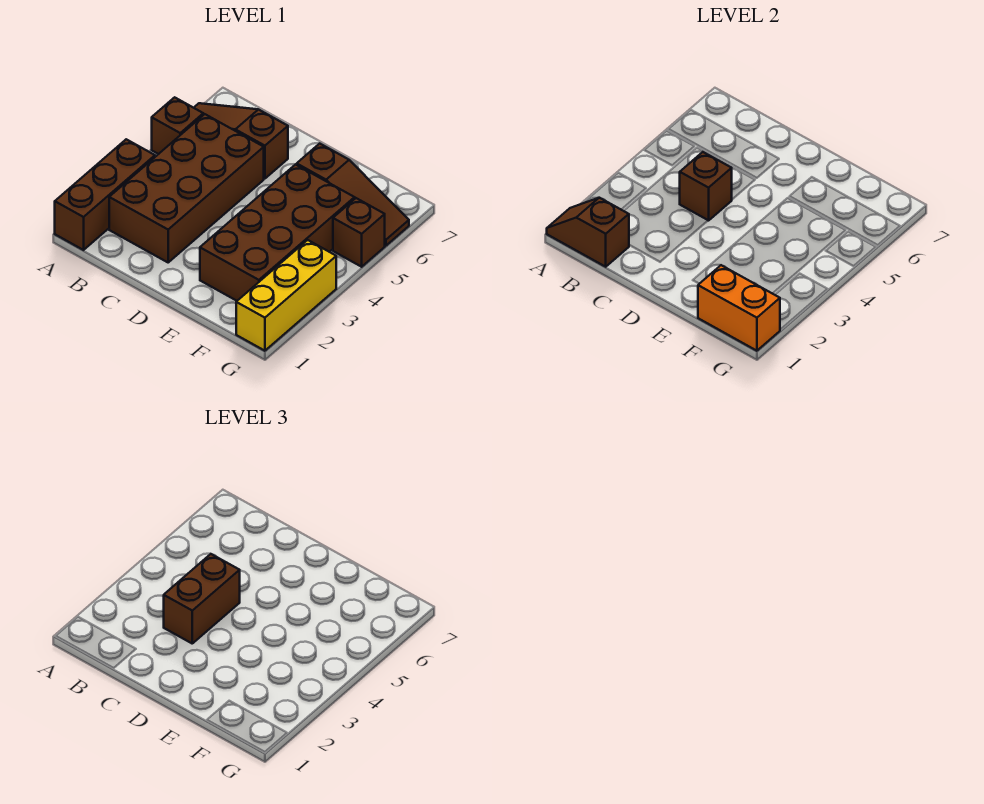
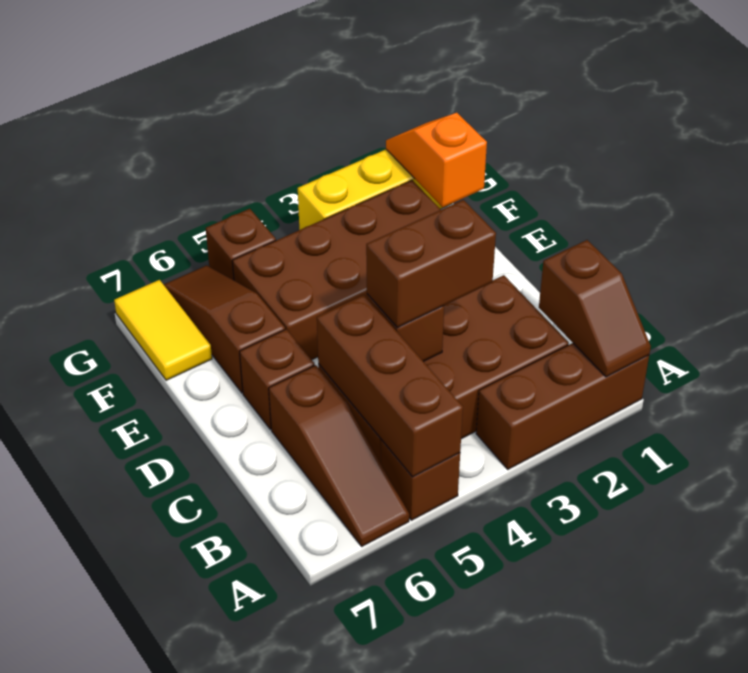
none -> brown brick A5:C5 level 2
none -> brown brick D6 level 1
orange brick F1:G1 level 2 -> orange slope F1:G1 level 2 top F
none -> yellow tile F7:G7 level 1

